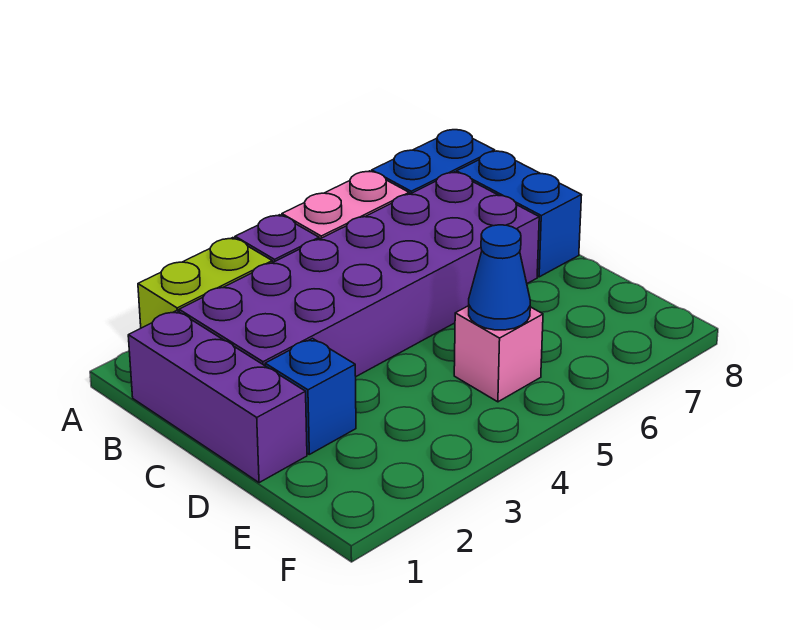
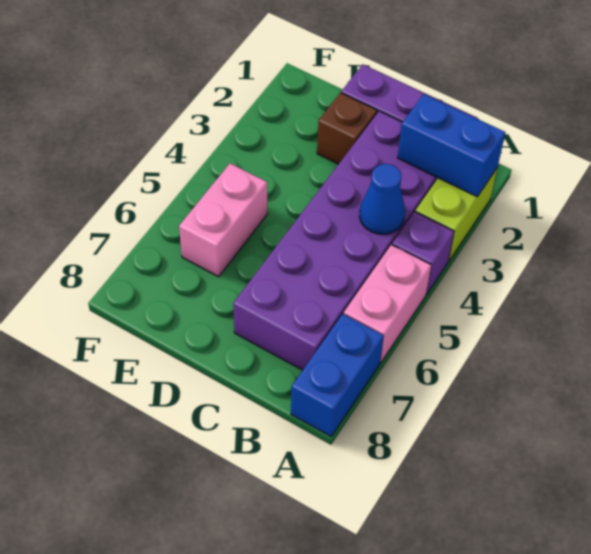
blue brick B8:C8 level 1 -> blue brick A2:B2 level 2
blue brick D2 level 1 -> brown brick D2 level 1
pink brick E5 level 1 -> pink brick E5:E6 level 1
blue cone E5 level 2 -> blue cone B4 level 2

